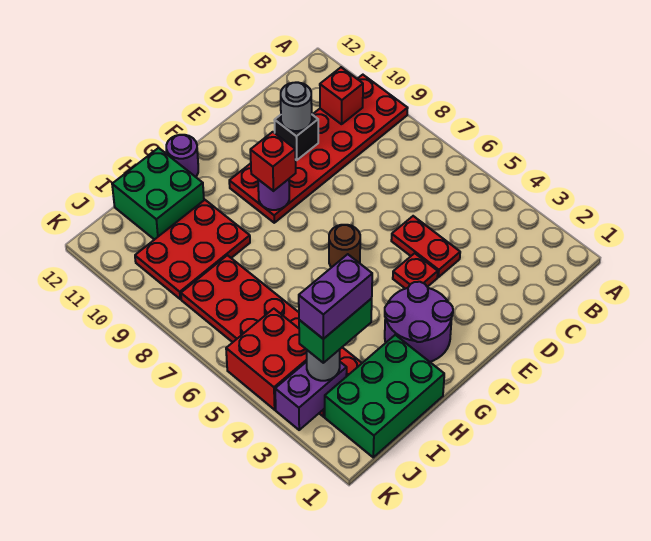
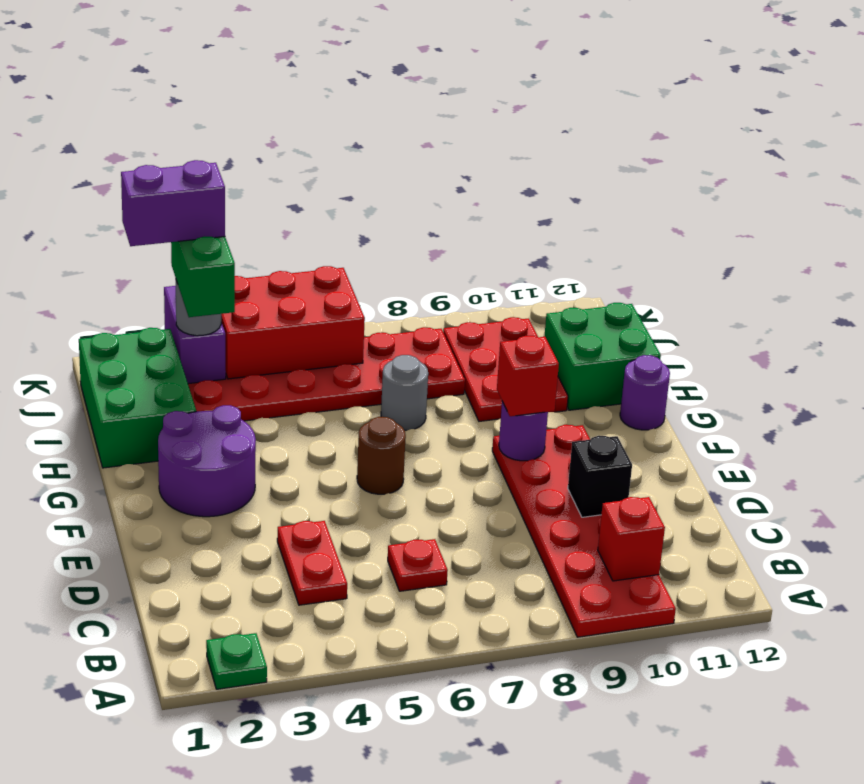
none -> green plate A2 level 1
red plate D4:D5 level 1 -> red plate C4:D4 level 1
grey round brick D10 level 3 -> grey round brick H7 level 1
red plate E4 level 1 -> red plate C6 level 1
purple brick I3:J3 level 5 -> purple brick J2:J3 level 5
red brick J4:K5 level 2 -> red brick J4:K6 level 2

